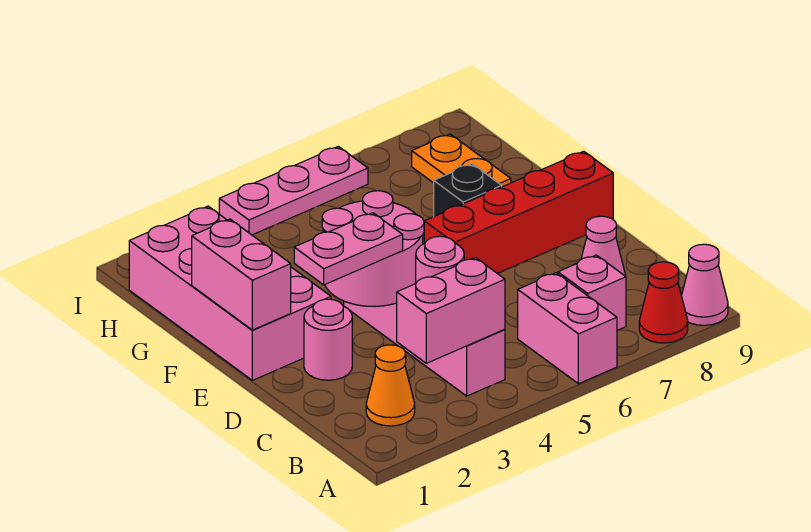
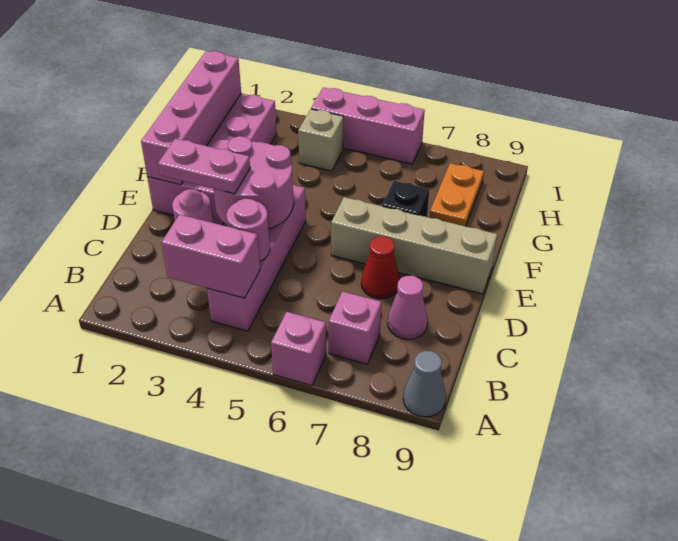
pink brick A6:B6 level 1 -> pink brick A6 level 1
red cone A8 level 1 -> red cone D7 level 1
pink cone A9 level 1 -> grey cone A9 level 1
orange cone B2 level 1 -> none
pink brick E1:F1 level 2 -> pink brick E1:H1 level 2
red brick E6:E9 level 1 -> tan brick E6:E9 level 1
none -> tan brick H4 level 1
pink plate I4:I6 level 1 -> pink brick I4:I6 level 1

